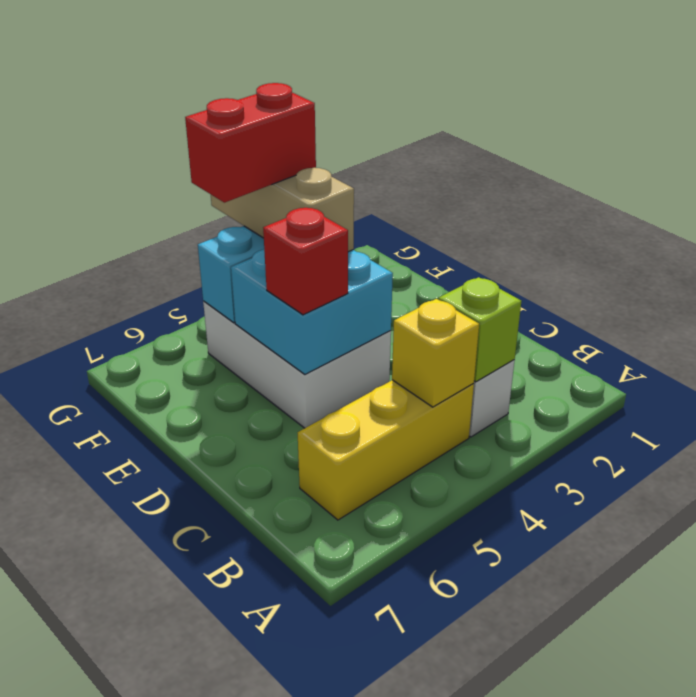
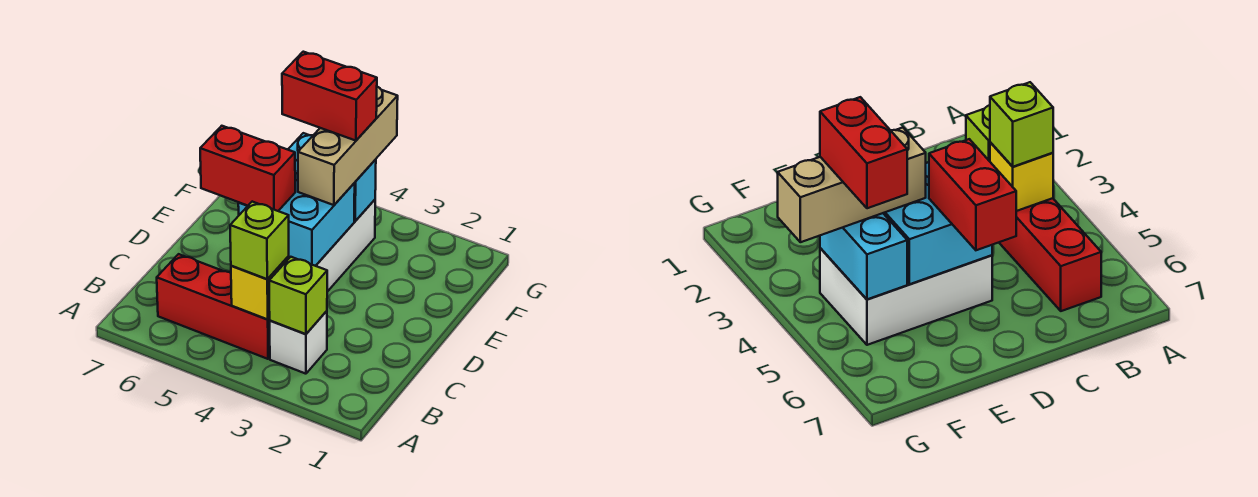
yellow brick B4:B6 level 1 -> red brick B4:B6 level 1
none -> lime brick B4 level 3
red brick D5 level 3 -> red brick D5:D6 level 3

